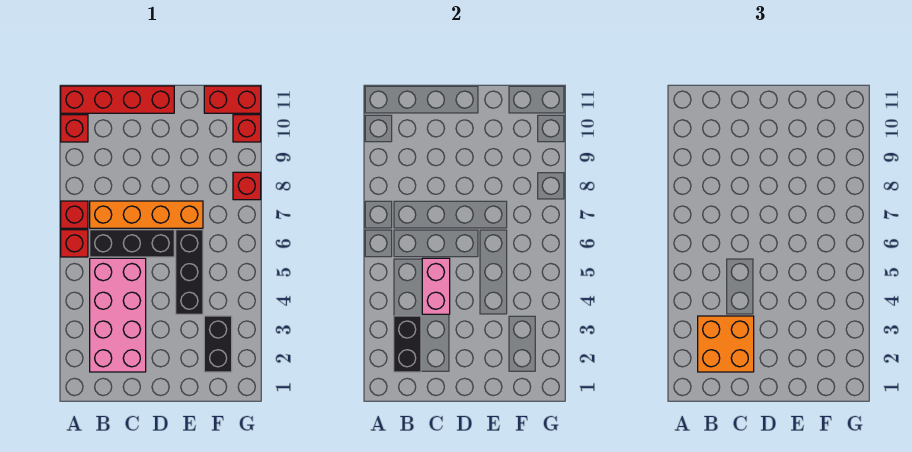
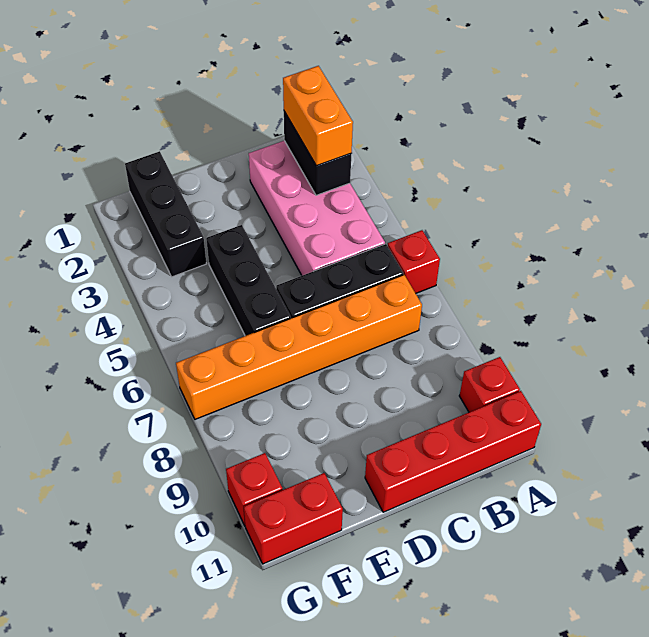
red brick A7 level 1 -> none
orange brick B2:C3 level 3 -> orange brick B2:B3 level 3
orange brick B7:E7 level 1 -> orange brick B7:G7 level 1
pink brick C4:C5 level 2 -> none
black brick F2:F3 level 1 -> black brick F1:F3 level 1
red brick G8 level 1 -> none

